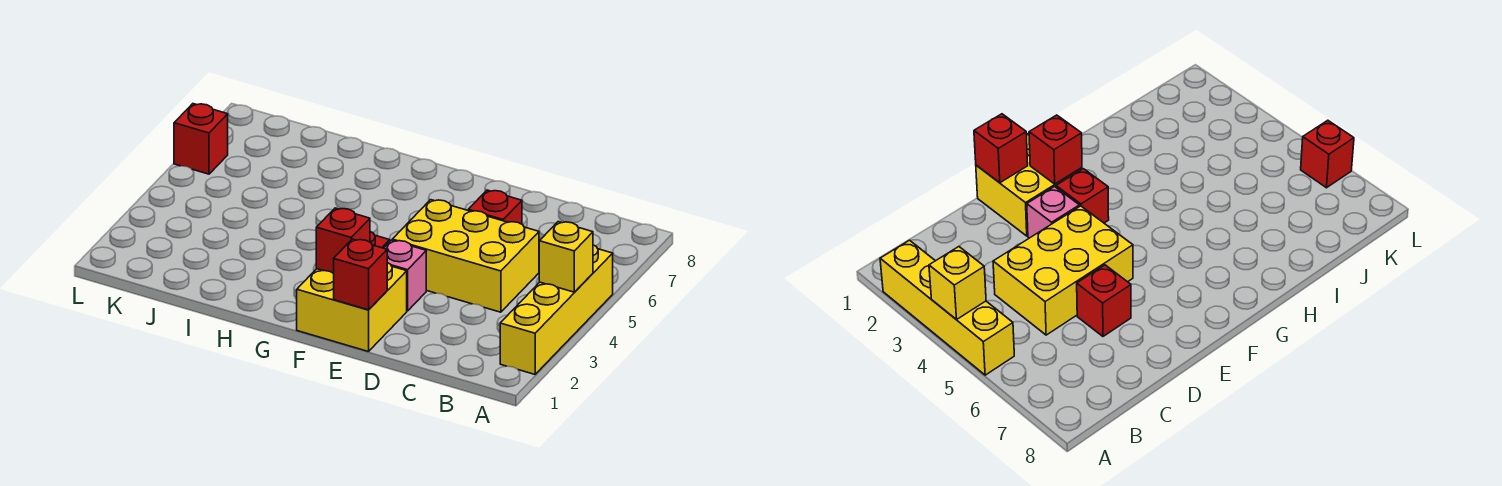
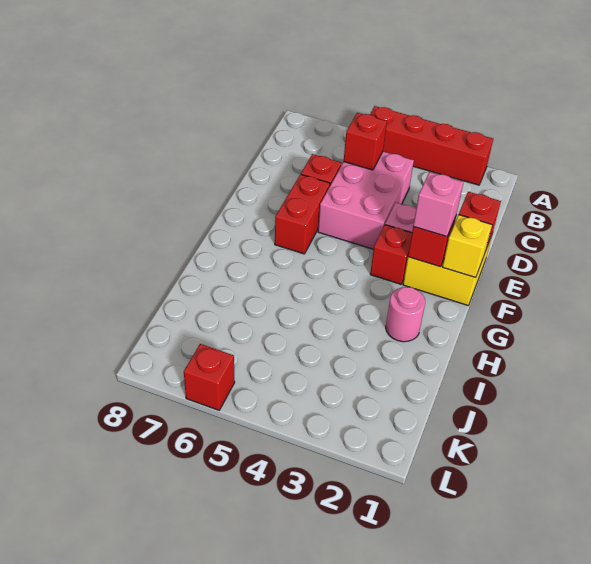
yellow brick A2:A5 level 1 -> red brick A2:A5 level 1
yellow brick A4 level 2 -> yellow brick F1 level 2
yellow brick C4:E5 level 1 -> pink brick C4:E5 level 1
none -> red brick C5 level 2
none -> red brick E6:F6 level 1
none -> pink brick F2 level 3
none -> pink round brick H2 level 1

